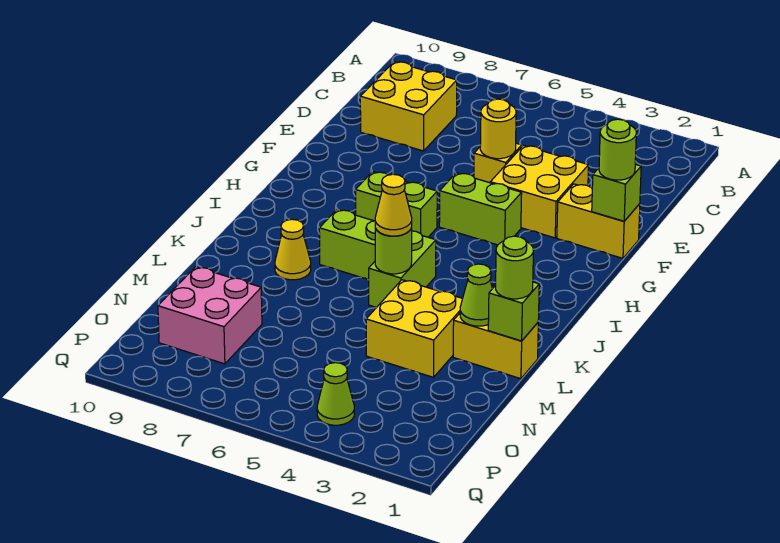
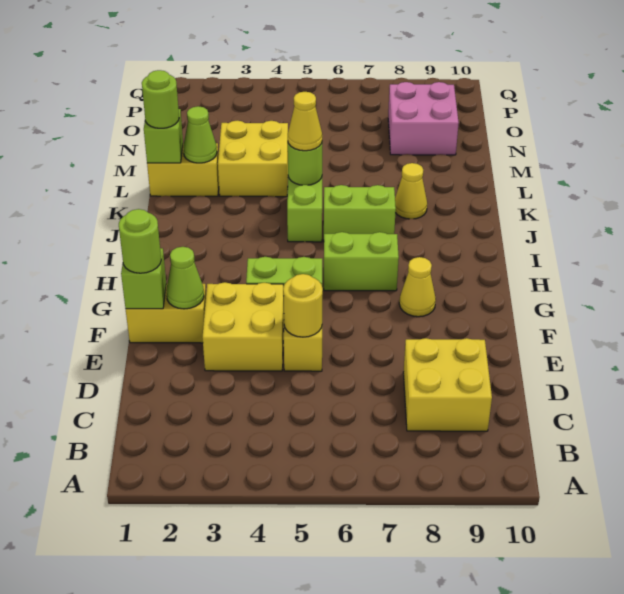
none -> yellow cone G8 level 1
lime cone P4 level 1 -> lime cone F2 level 2

